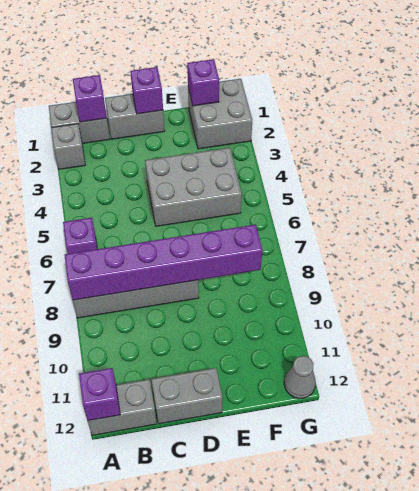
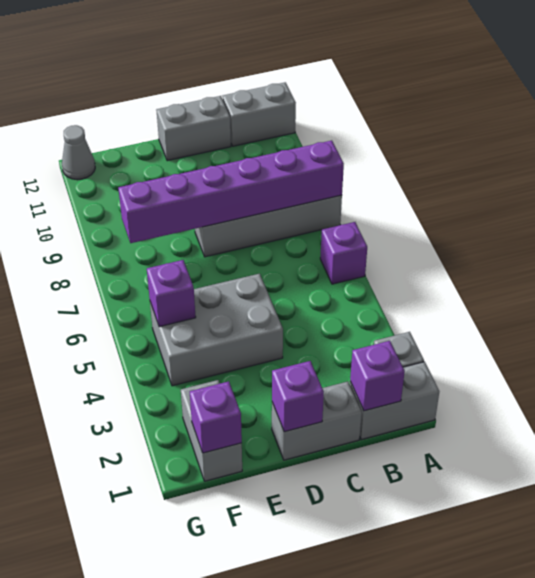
purple brick A12 level 2 -> purple brick F5 level 2
grey brick F1:G2 level 1 -> grey brick F1:F2 level 1

